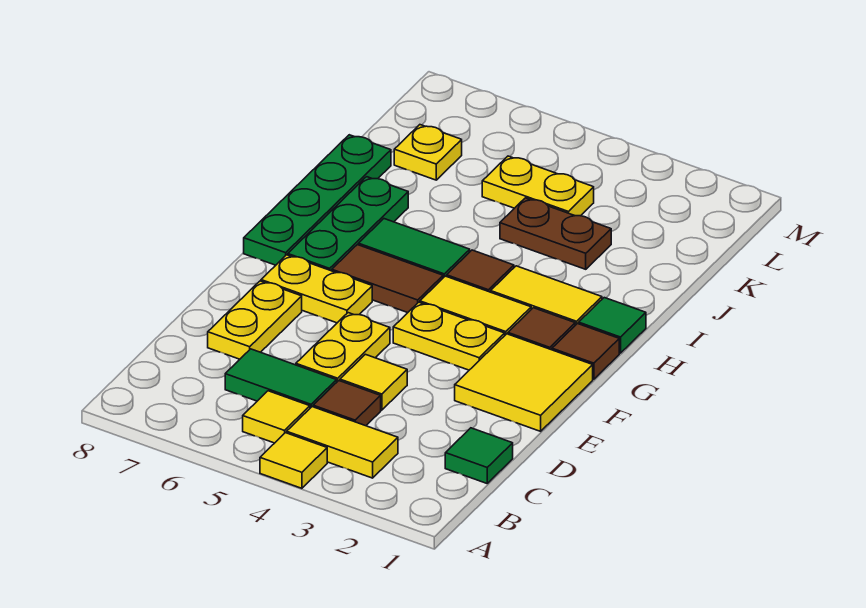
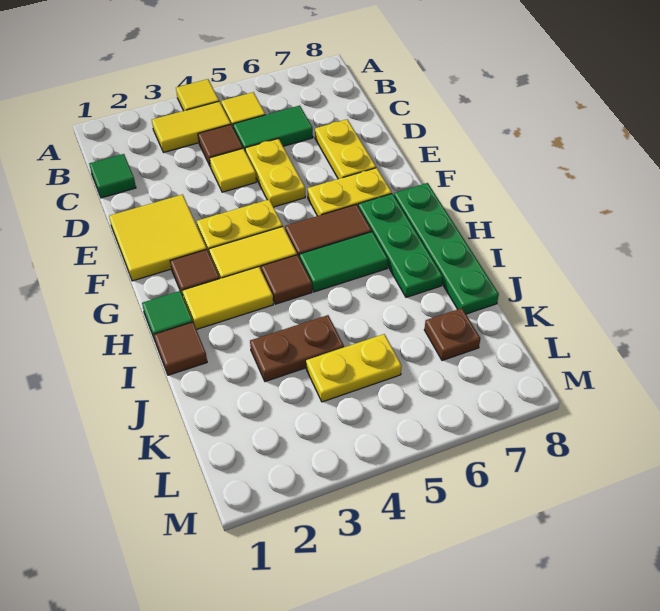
brown tile G1 level 1 -> brown tile I1 level 1
yellow plate K7 level 1 -> brown plate K7 level 1

